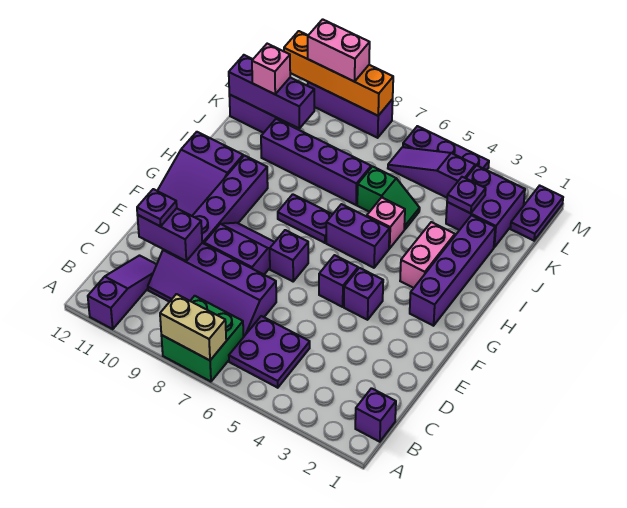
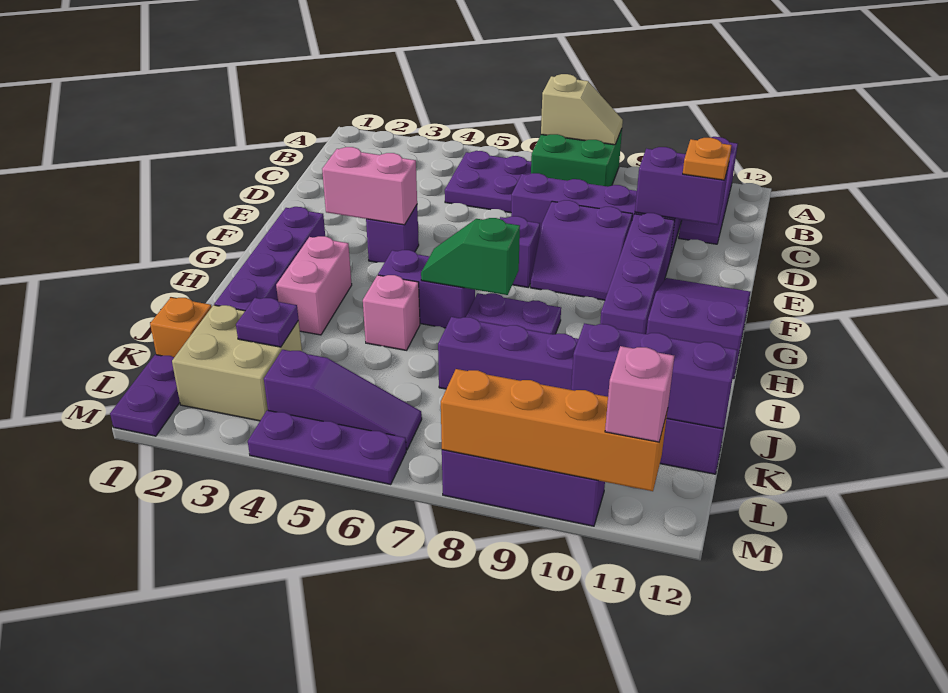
tan brick A7:A8 level 2 -> tan slope A7:A8 level 2 top 7
purple brick B1 level 1 -> none
purple plate D11 level 3 -> orange plate D11 level 3
purple brick F5 level 1 -> none
green slope J5:J6 level 1 top 6 -> green slope H6:H7 level 2 top 7
none -> orange brick K1 level 1
purple brick K2:L3 level 1 -> tan brick K2:L3 level 1
pink brick K11 level 3 -> pink brick M11 level 3
pink brick M9:M10 level 3 -> pink brick F3:F4 level 2

